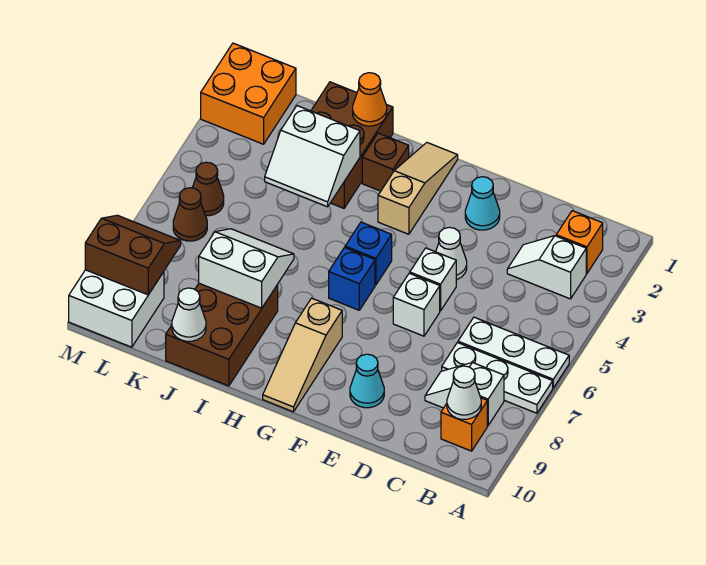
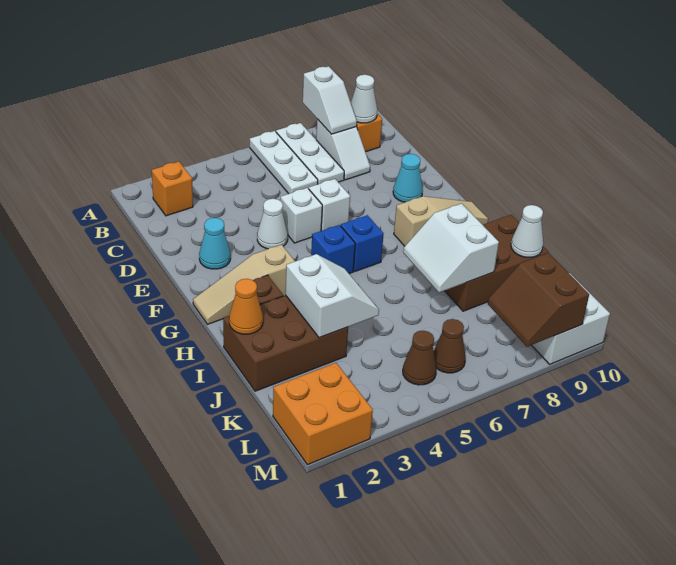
white slope B3:C3 level 1 top B -> white slope A8:B8 level 2 top A

